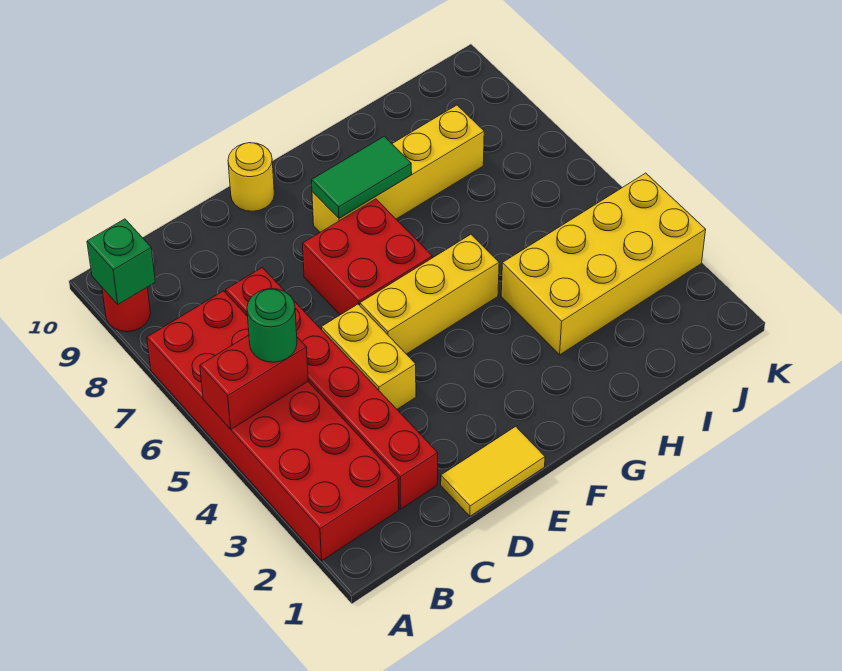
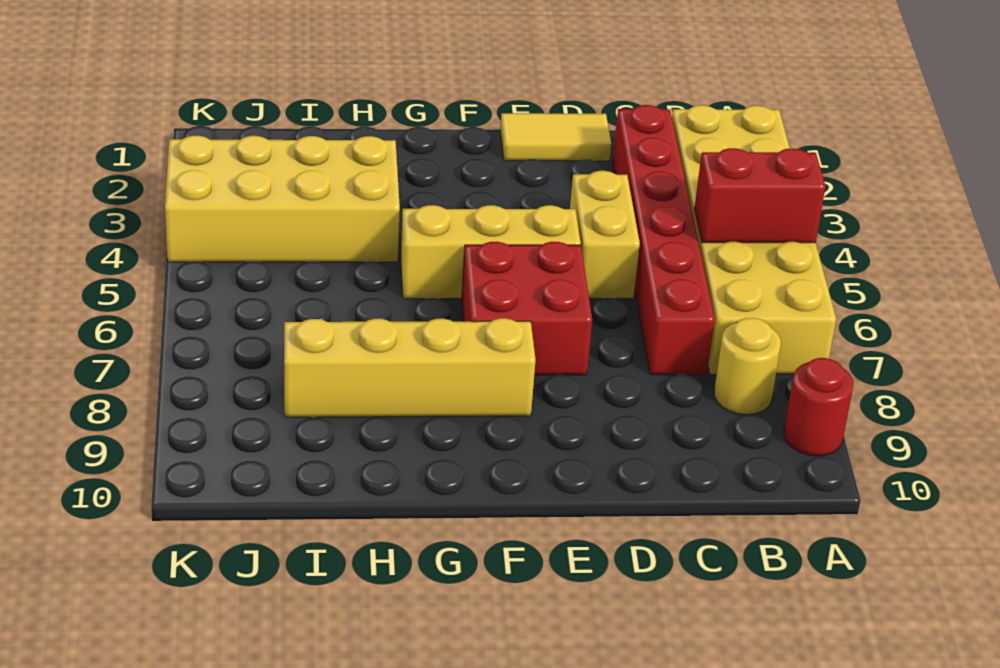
red brick A2:B7 level 1 -> yellow brick A2:B7 level 1
green brick A9 level 2 -> none
green round brick B5 level 3 -> none
yellow round brick E10 level 1 -> yellow round brick B8 level 1
green tile F8:G8 level 2 -> none

